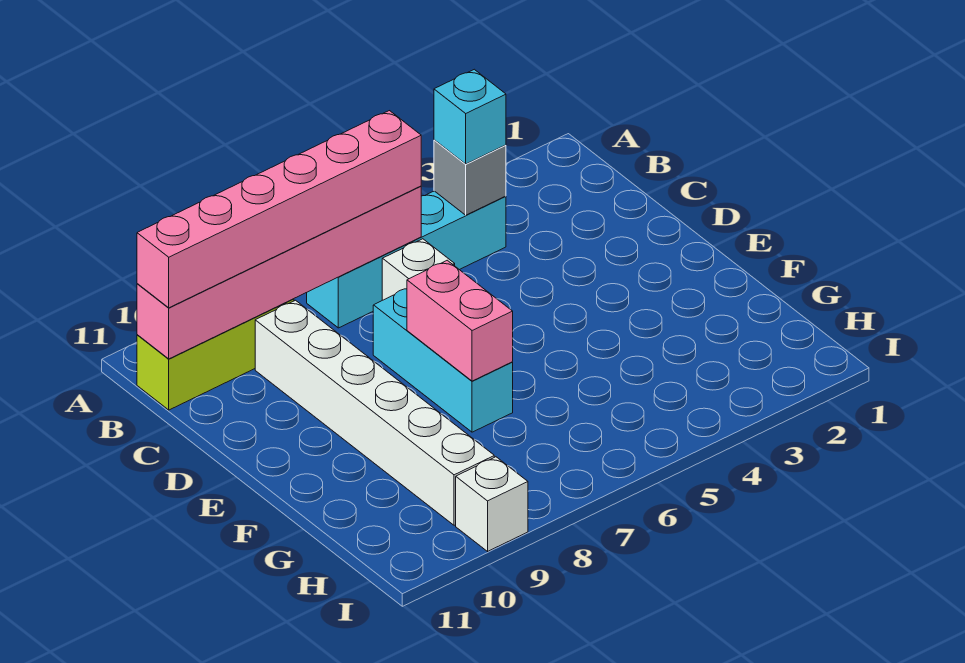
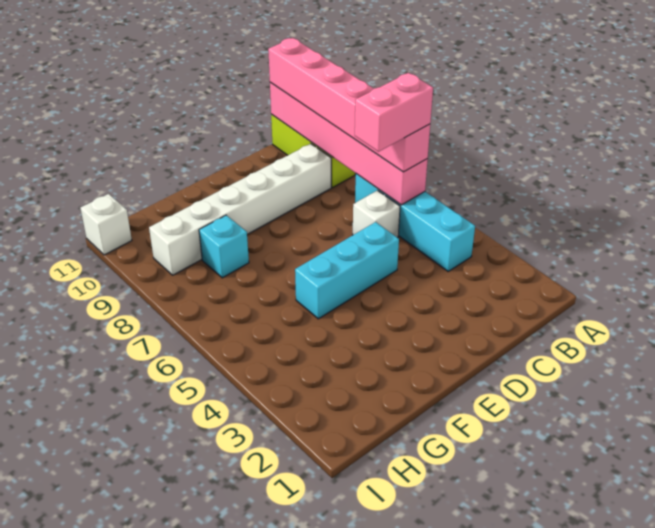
grey brick B4 level 2 -> none
cyan brick B4 level 3 -> cyan brick G8 level 1
cyan brick D7:F7 level 1 -> cyan brick D5:F5 level 1
pink brick E7:F7 level 2 -> pink brick B6:C6 level 4
white brick I9 level 1 -> white brick I11 level 1

